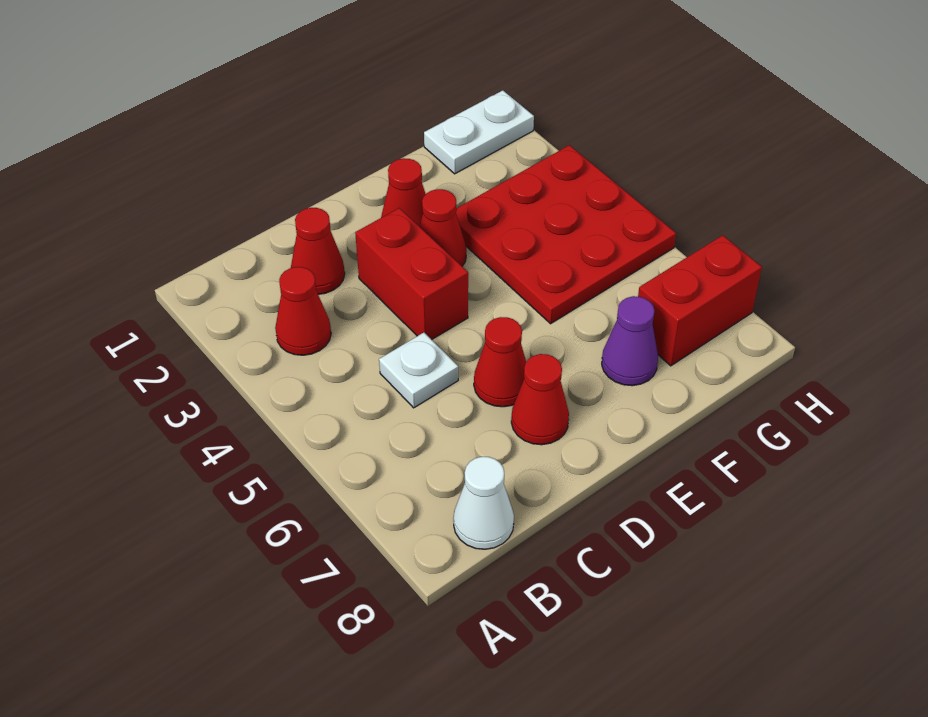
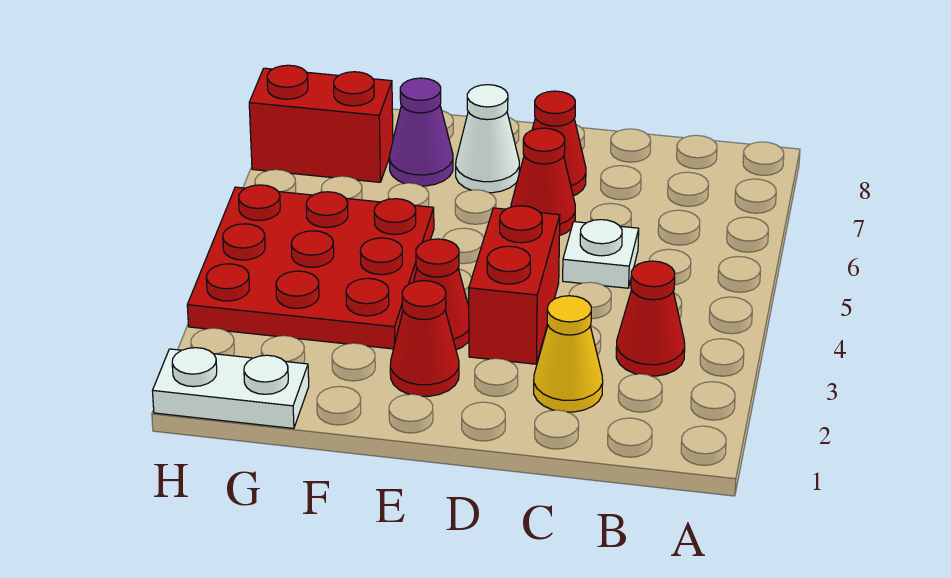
white cone B8 level 1 -> white cone E7 level 1
red cone C2 level 1 -> yellow cone C2 level 1

